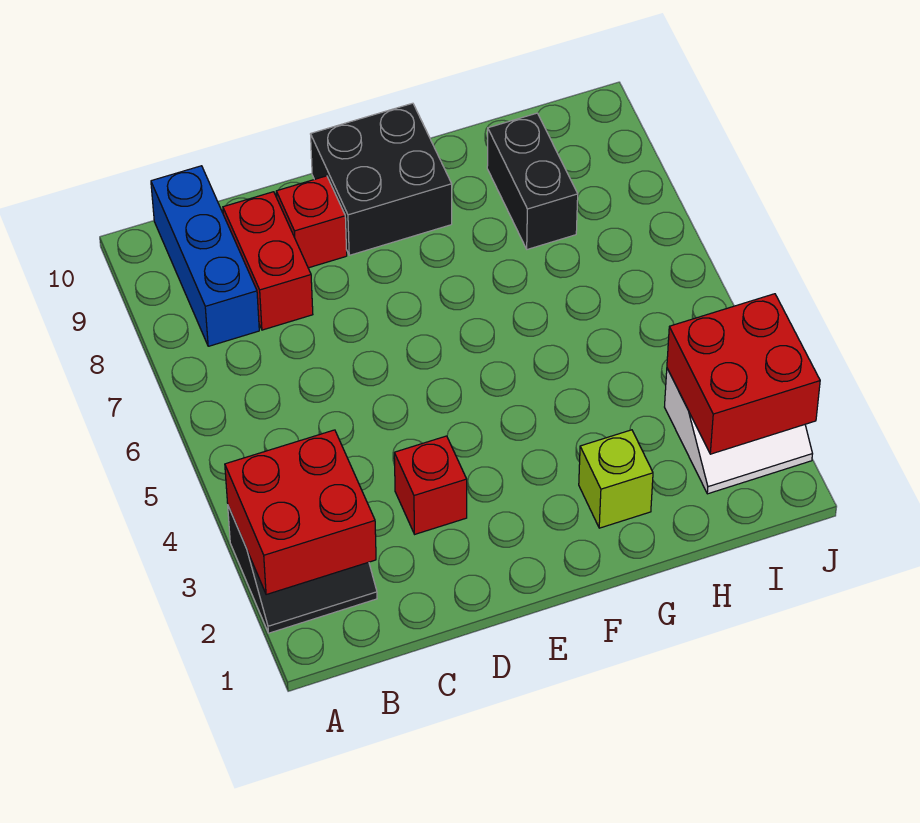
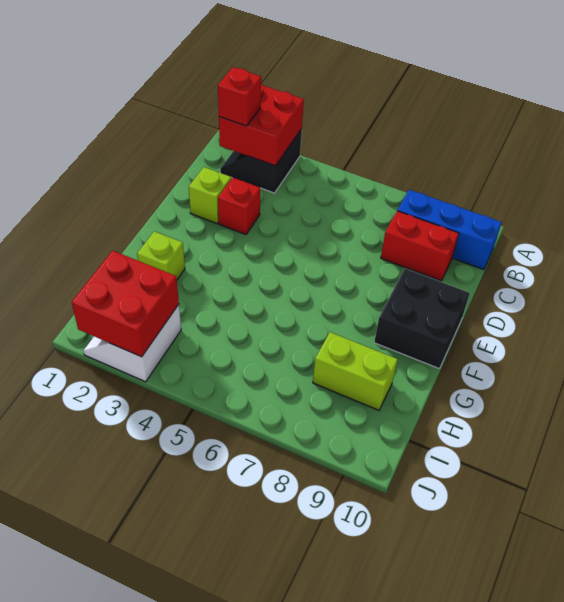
none -> lime brick D2 level 1
red brick D9 level 1 -> red brick B2 level 3
black brick H8:H9 level 1 -> lime brick H8:H9 level 1

